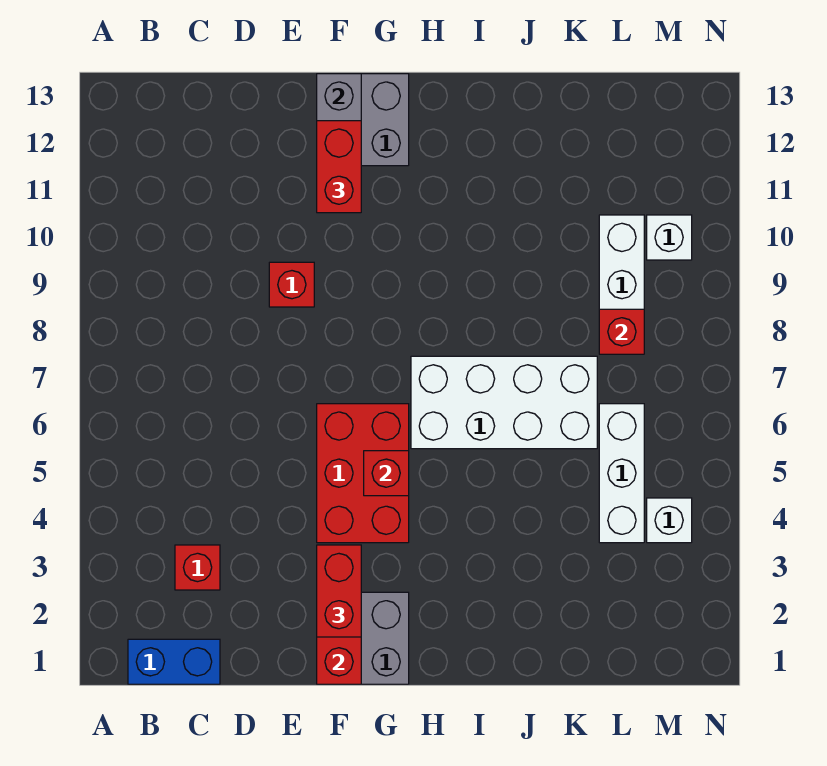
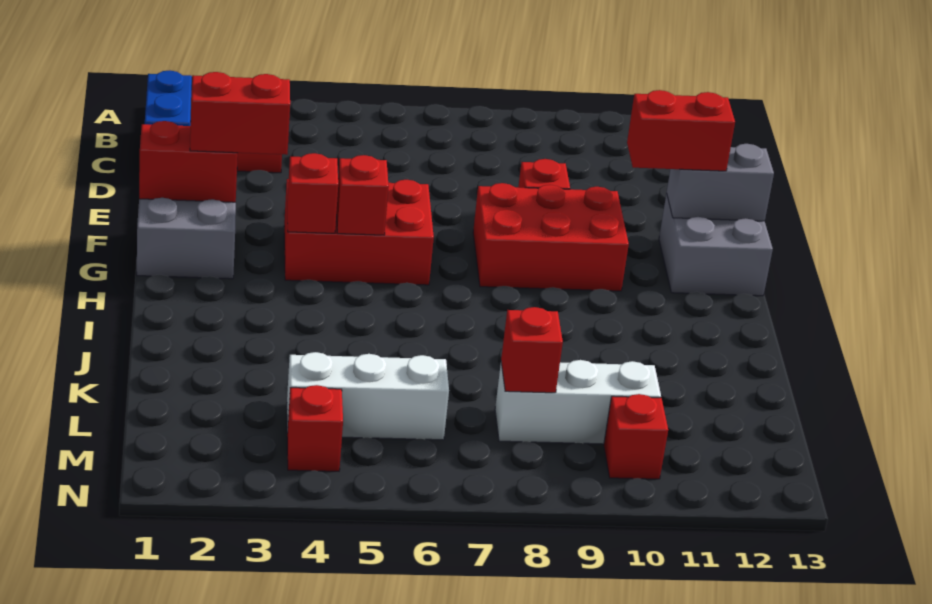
none -> red brick F8:G10 level 1
none -> red brick G4 level 2
white brick H6:K7 level 1 -> none
white brick M4 level 1 -> red brick M4 level 1
white brick M10 level 1 -> red brick M10 level 1

